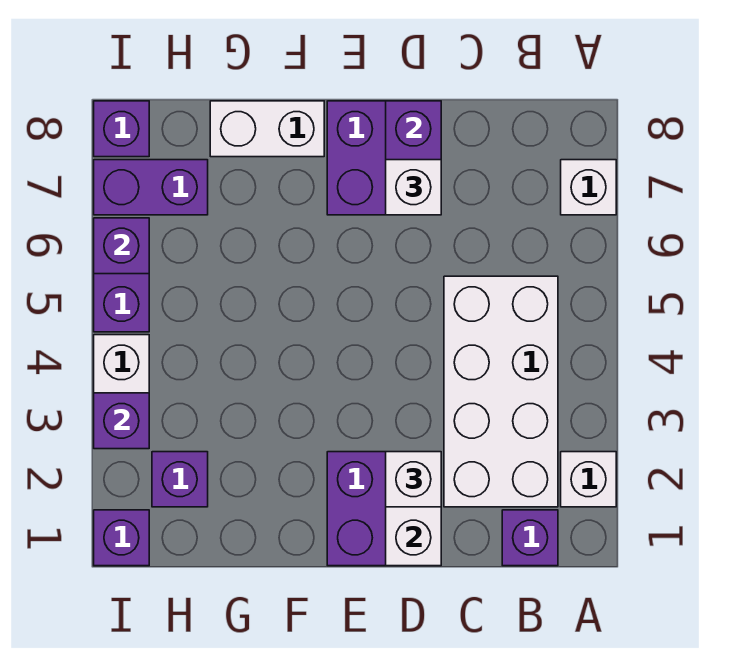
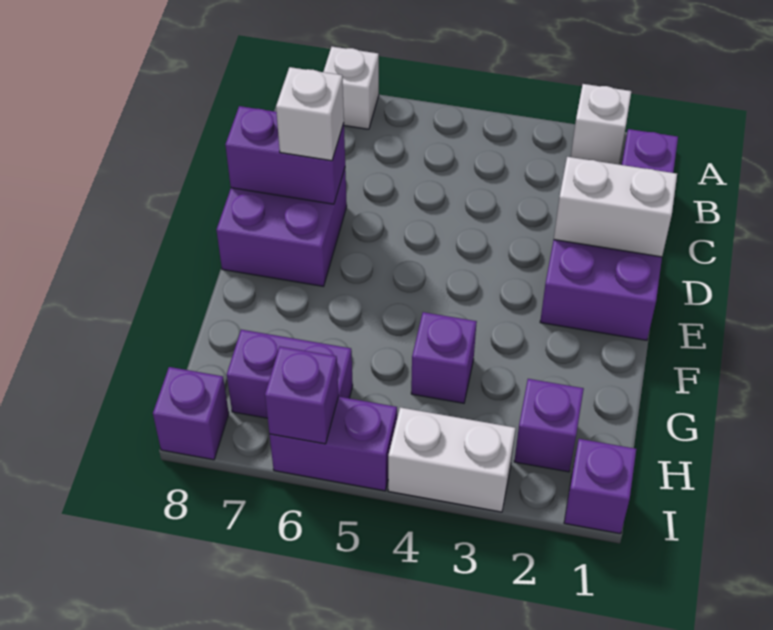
white brick B2:C5 level 1 -> none
white brick D2 level 3 -> none
white brick F8:G8 level 1 -> none
purple brick H7:I7 level 1 -> purple brick H6:H7 level 1
purple brick I3 level 2 -> purple brick G4 level 1

